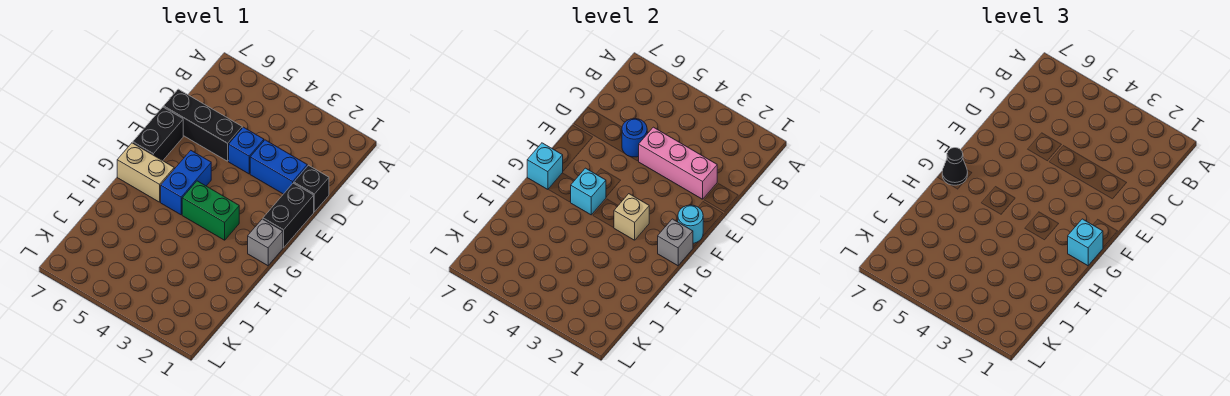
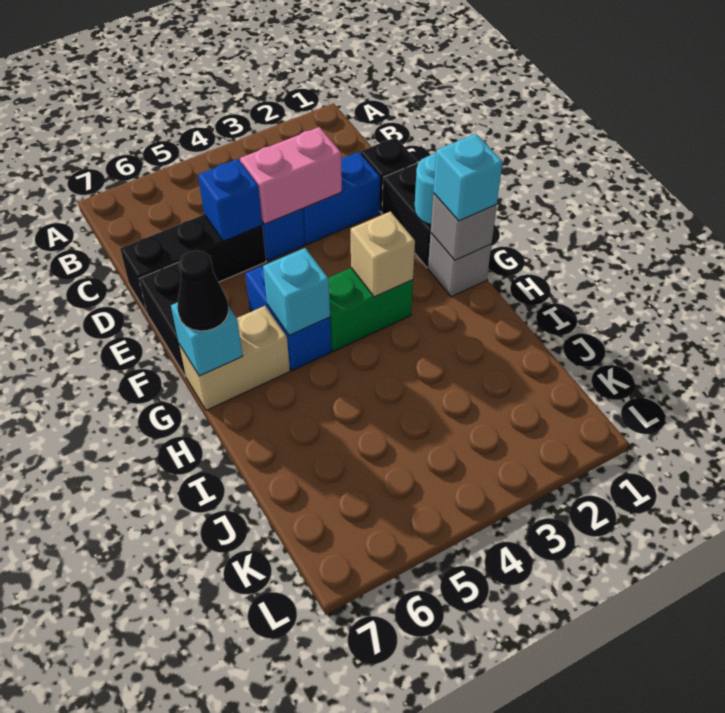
pink brick D2:D4 level 2 -> pink brick D3:D4 level 2
blue round brick D5 level 2 -> blue brick D5 level 2

